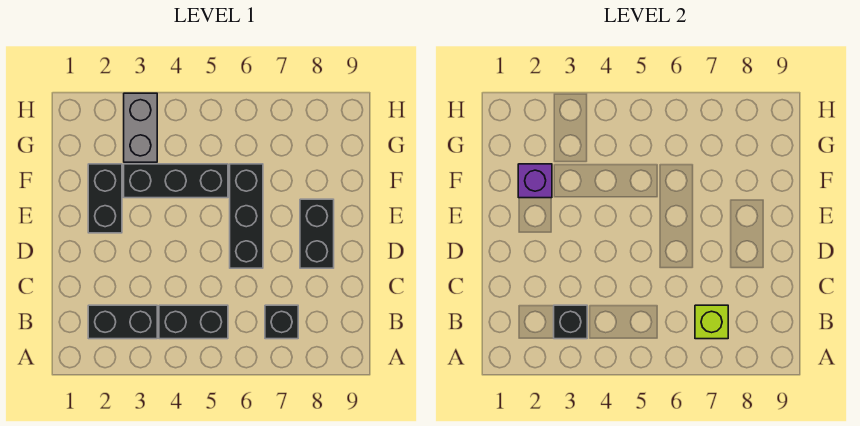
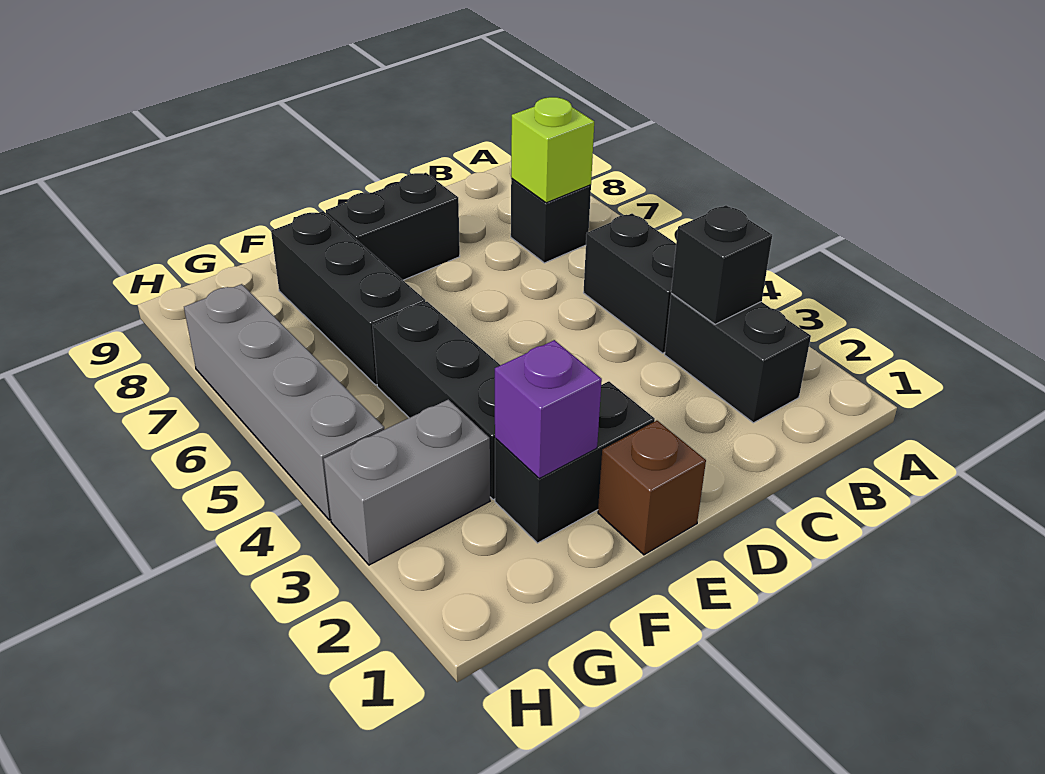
black brick D6:F6 level 1 -> black brick F6:F8 level 1
none -> brown brick E1 level 1
none -> grey brick H4:H7 level 1

